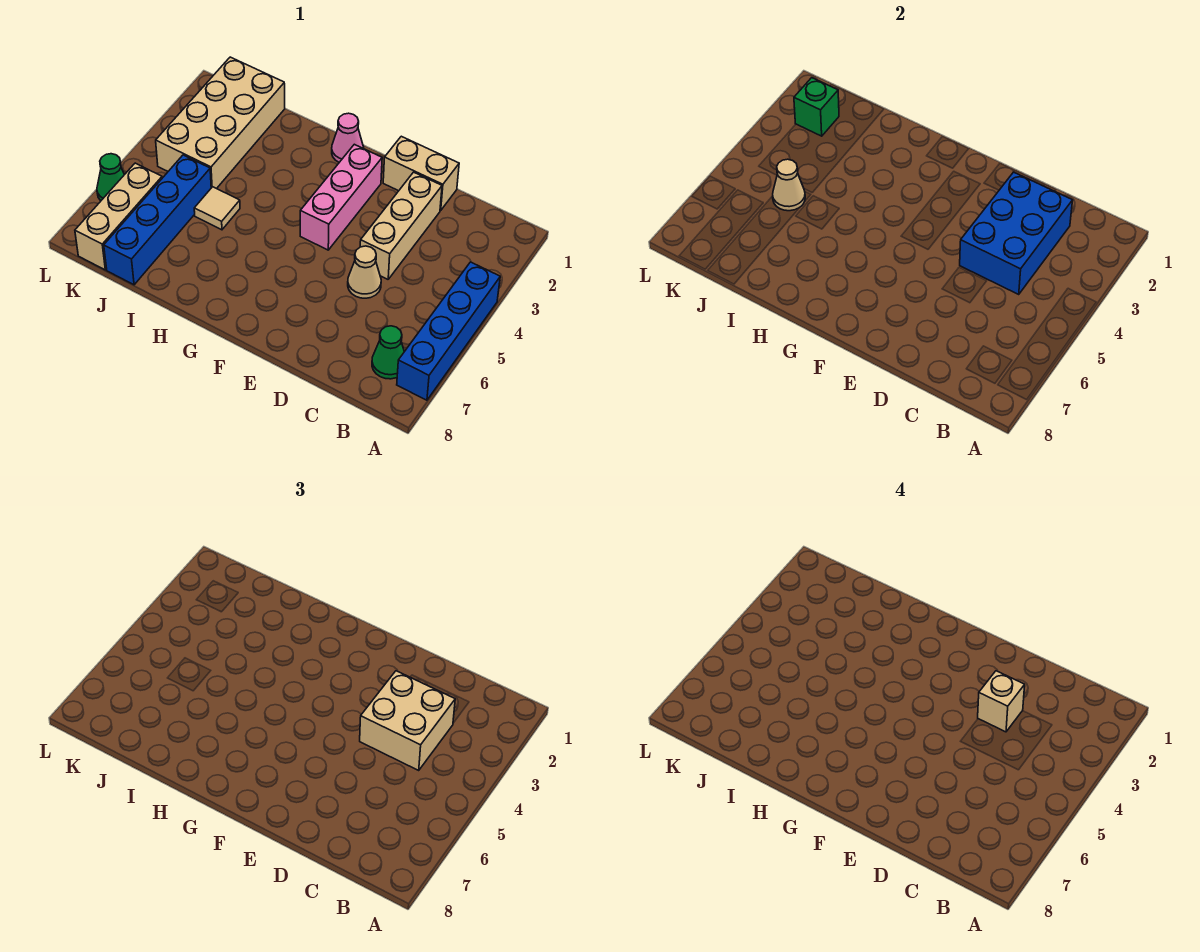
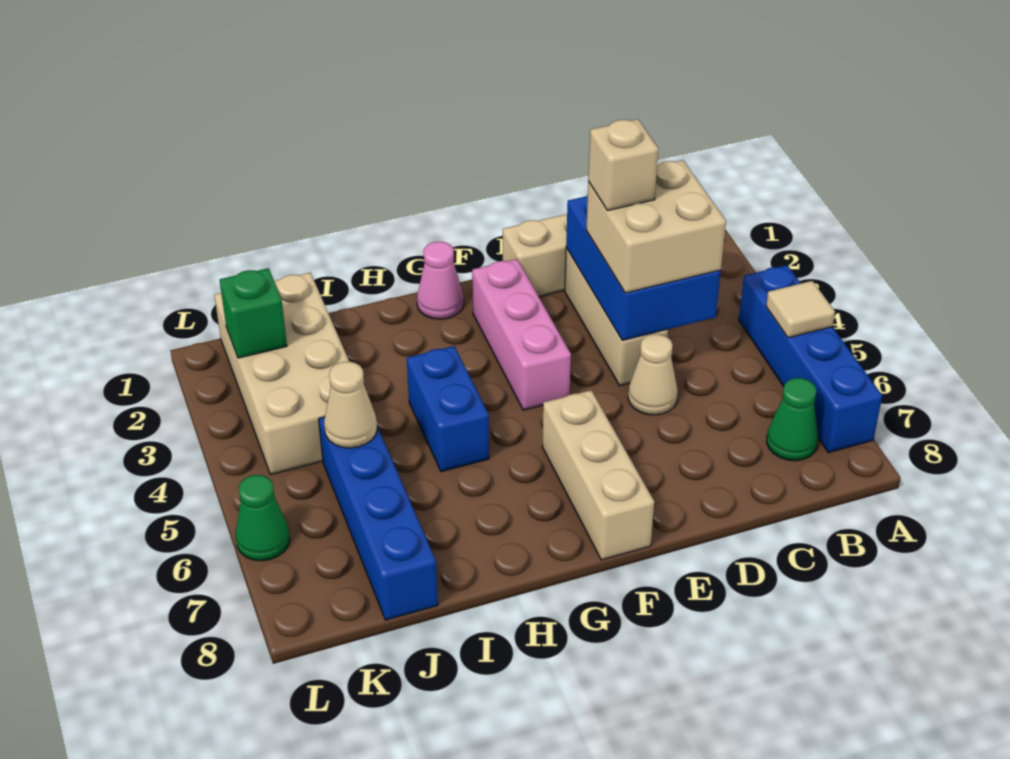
none -> blue brick H4:H5 level 1
tan tile I5 level 1 -> tan tile A5 level 2
tan brick K6:K8 level 1 -> tan brick F6:F8 level 1

